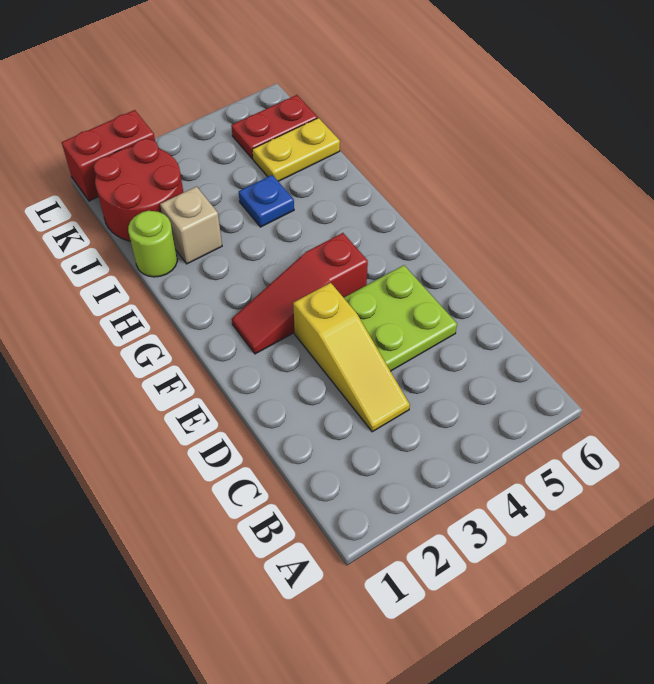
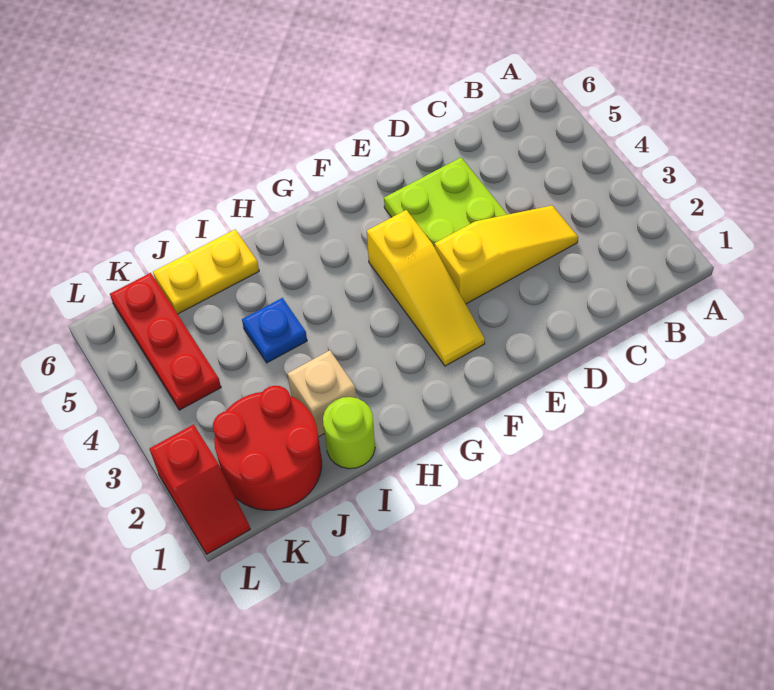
red slope F2:F4 level 1 top 4 -> yellow slope F2:F4 level 1 top 4
yellow plate J5:J6 level 1 -> yellow plate I6:J6 level 1
red plate K5:K6 level 1 -> red plate K4:K6 level 1
red brick L1:L2 level 1 -> red slope L1:L2 level 1 top 2

